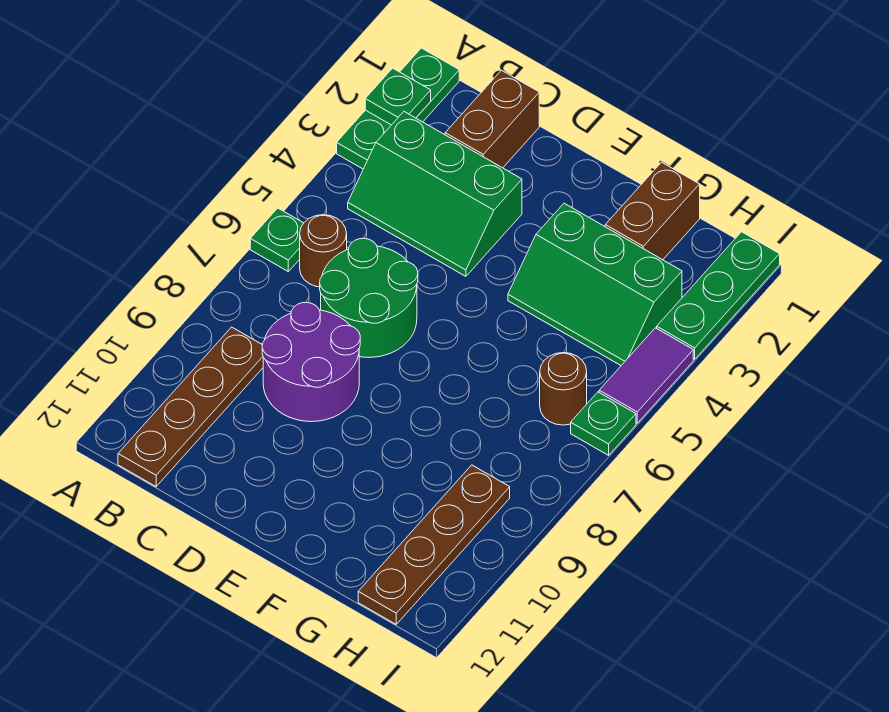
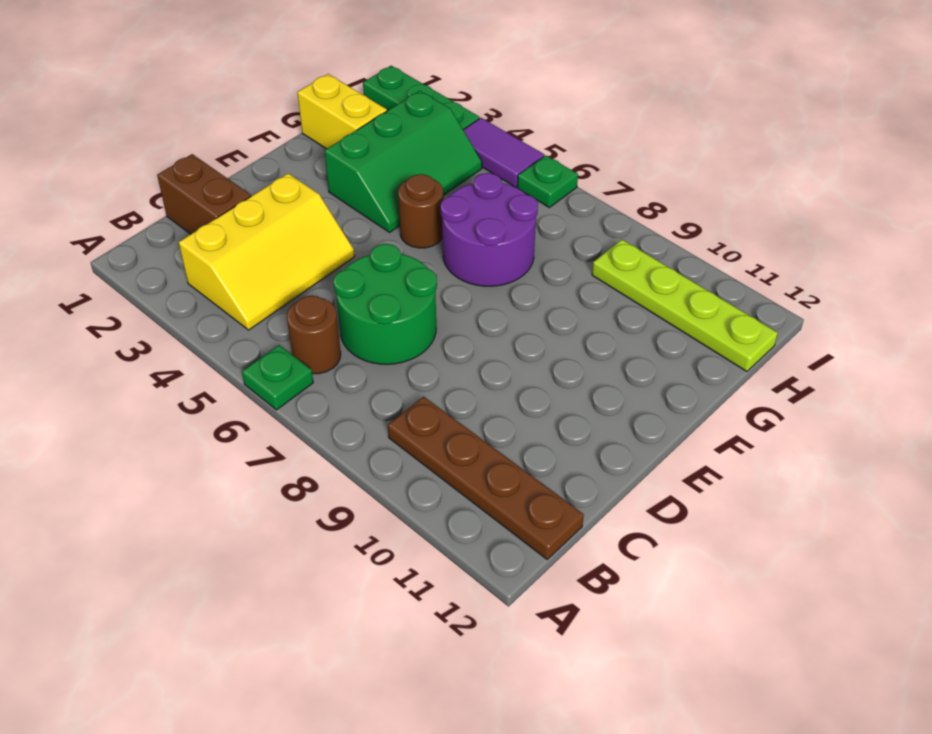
green plate A1:A3 level 1 -> none
green plate A2 level 2 -> none
green slope B3:D4 level 1 top 3 -> yellow slope B3:D4 level 1 top 3
purple round brick C8:D9 level 1 -> purple round brick F6:G7 level 1
brown brick G1:G2 level 1 -> yellow brick G1:G2 level 1
brown round brick H6 level 1 -> brown round brick F5 level 1
brown plate H9:H12 level 1 -> lime plate H9:H12 level 1

